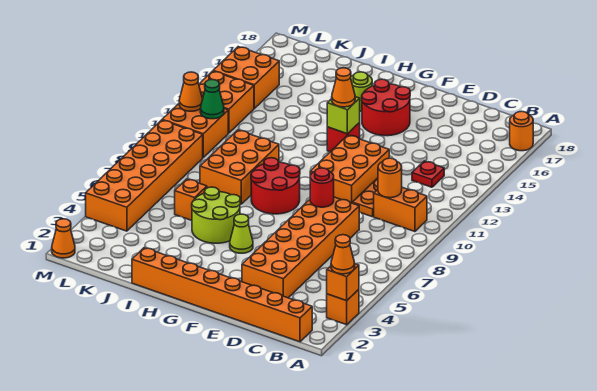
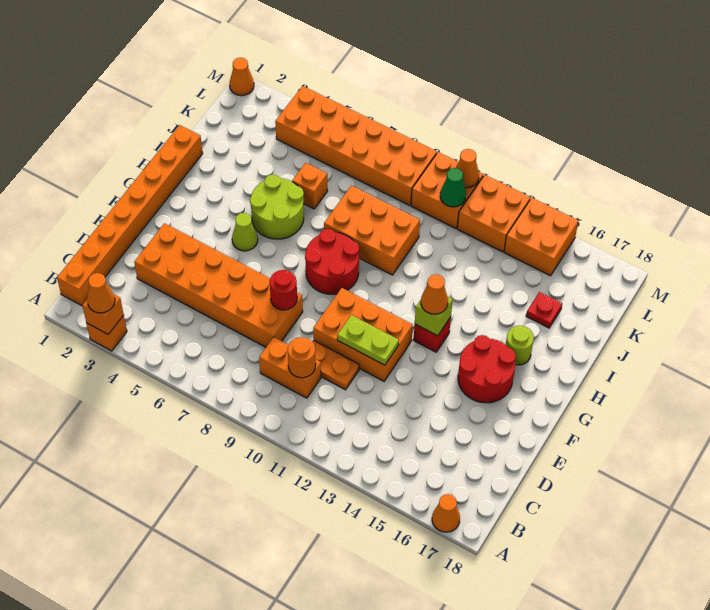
orange round brick A17 level 1 -> orange cone A17 level 1
orange brick B10:C10 level 1 -> orange brick C9:C10 level 1
red plate C13 level 1 -> red plate J16 level 1
none -> lime plate E11:E12 level 2

